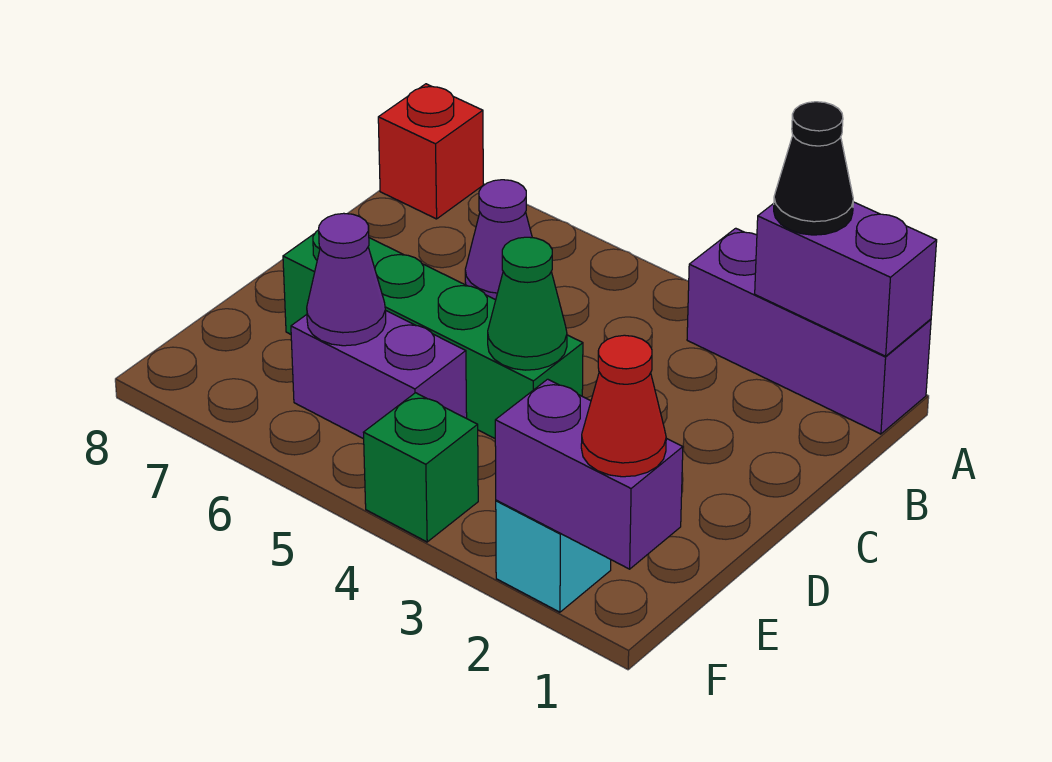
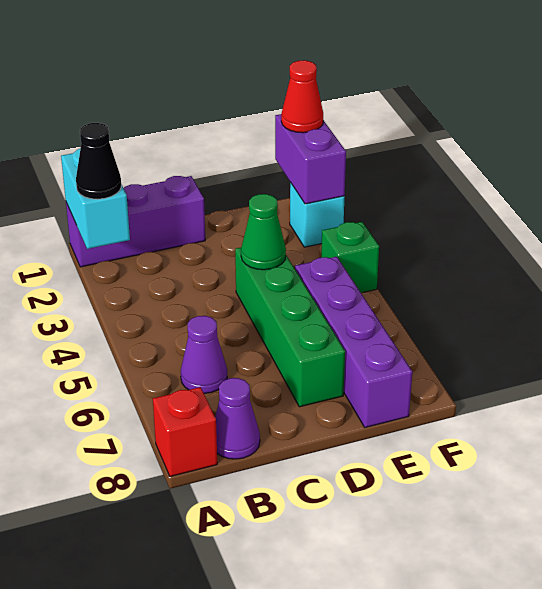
purple brick A1:A3 level 1 -> purple brick A1:C1 level 1
purple brick A1:A2 level 2 -> cyan brick A1:A2 level 2
purple brick E5:E6 level 1 -> purple brick E5:E8 level 1
purple cone E6 level 2 -> purple cone B8 level 1

